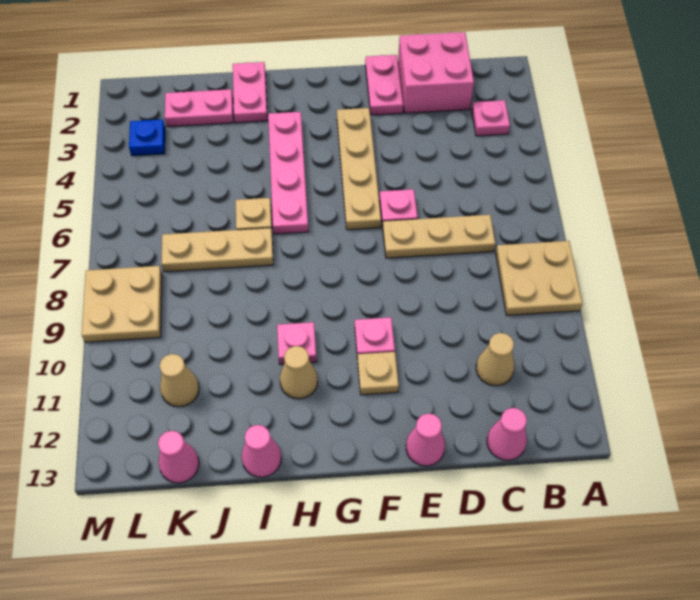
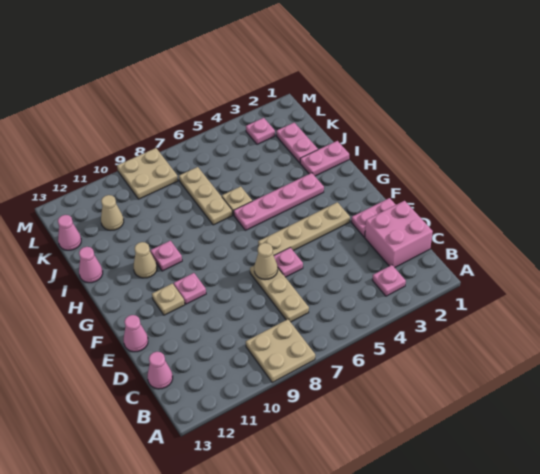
tan cone C11 level 1 -> tan cone E7 level 2
blue plate L3 level 1 -> pink plate L3 level 1

